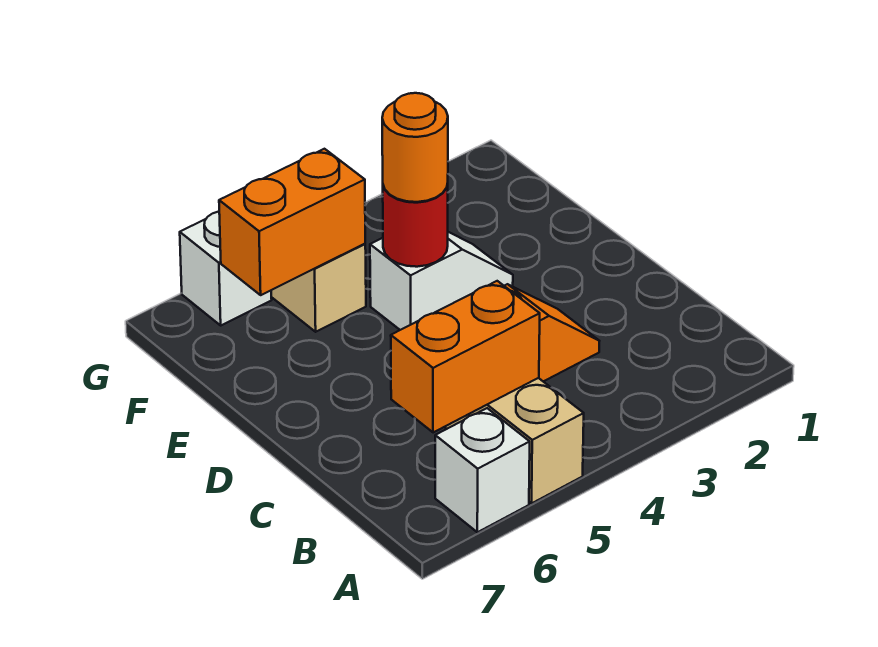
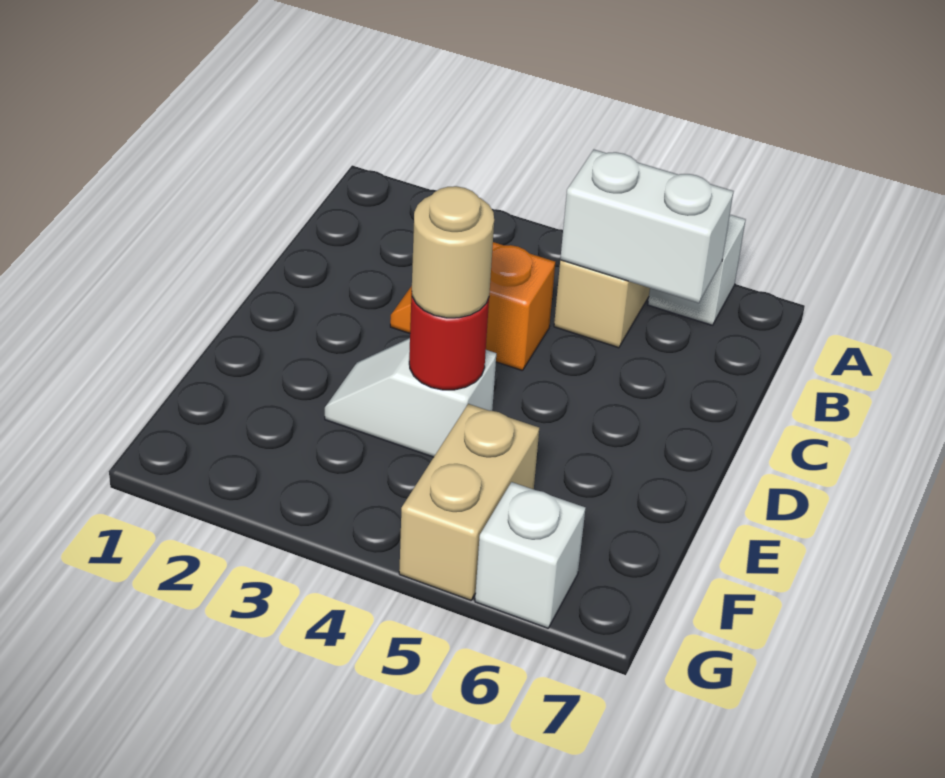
orange brick B5:B6 level 2 -> white brick B5:B6 level 2
orange round brick E4 level 3 -> tan round brick E4 level 3
orange brick F5:F6 level 2 -> none

